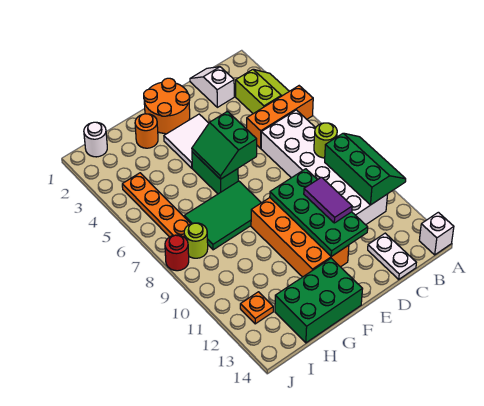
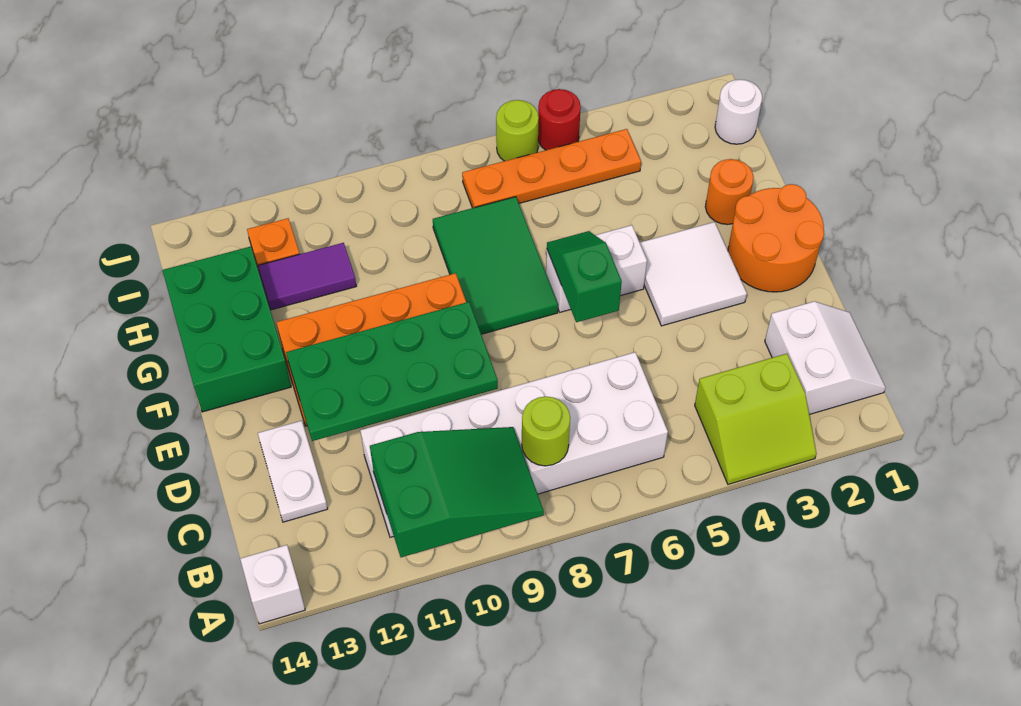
orange brick A5:C5 level 1 -> none
green slope A9:B11 level 2 top B -> green slope A9:B11 level 2 top 11
white slope C1:C2 level 1 top 2 -> white slope B1:C2 level 1 top 2
white plate C13:C14 level 1 -> white plate C13:D13 level 1
purple tile D10:D11 level 3 -> purple tile H11:H12 level 1
green slope E5:F6 level 2 top E -> green slope E6:F6 level 2 top E
green brick F5:F6 level 1 -> white brick F5:F6 level 1
lime round brick I8 level 1 -> lime round brick J6 level 1
red round brick J8 level 1 -> red round brick J5 level 1

